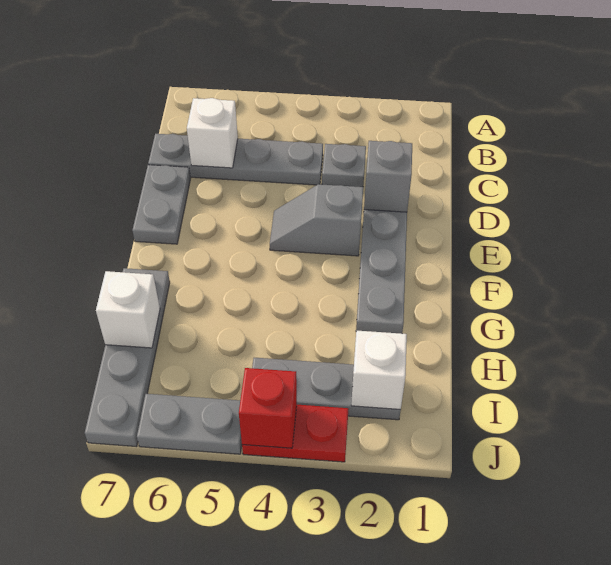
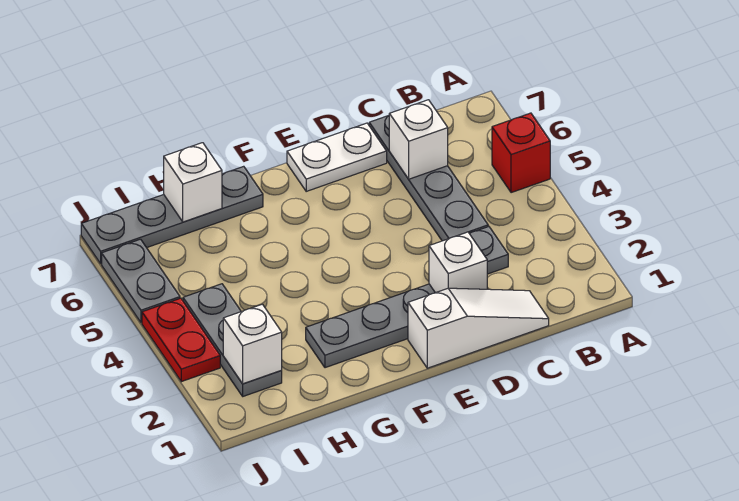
none -> white slope C1:E1 level 1 top E
grey brick D2 level 2 -> white brick D2 level 2
grey plate D7:E7 level 1 -> white plate D7:E7 level 1
grey slope E3:E4 level 1 top 3 -> none
red brick J4 level 2 -> red brick A5 level 1

